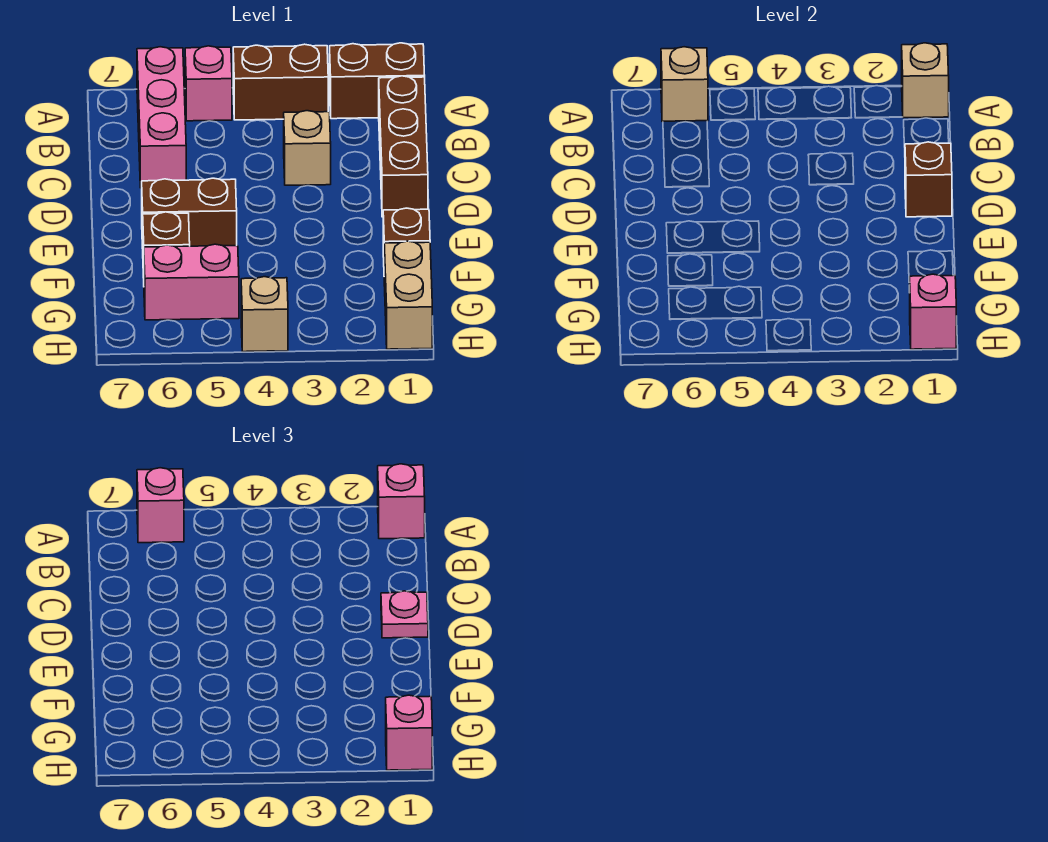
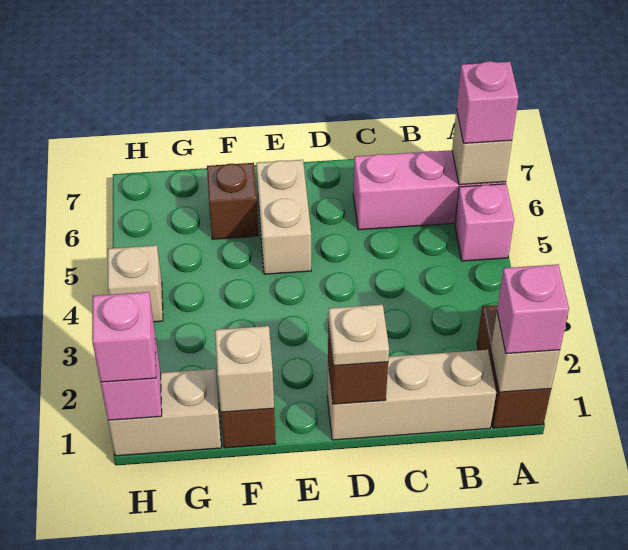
brown brick A3:A4 level 1 -> none
brown brick B1:D1 level 1 -> tan brick B1:D1 level 1
tan brick C3 level 1 -> tan brick F1 level 2
pink plate D1 level 3 -> tan plate D1 level 3
brown brick E5:E6 level 1 -> tan brick E5:E6 level 1
pink brick G5:G6 level 1 -> none

